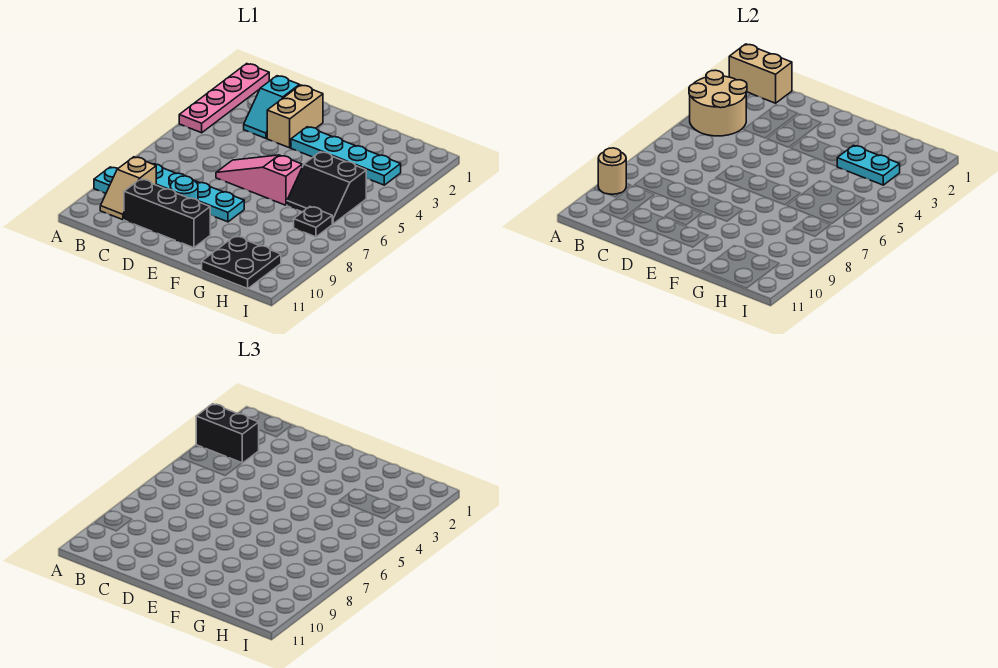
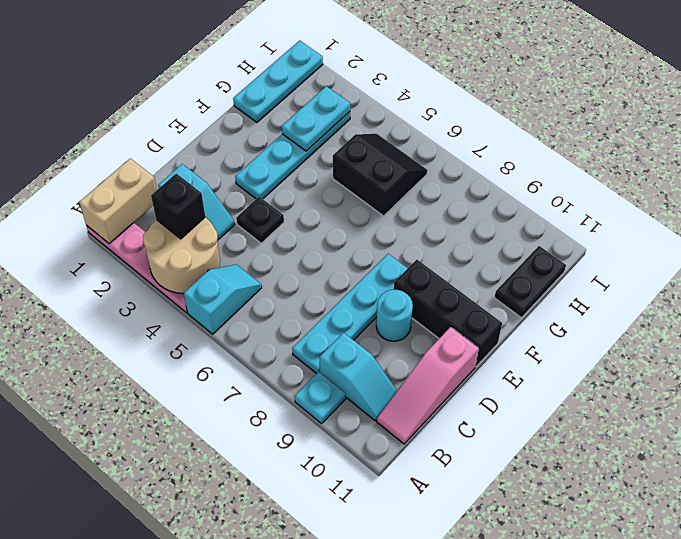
black brick A3:B3 level 3 -> black brick B3 level 3
none -> cyan slope A5:B5 level 1 top A
tan round brick A9 level 2 -> none
tan slope B9:B10 level 1 top 9 -> cyan slope B9:B10 level 1 top 9
black brick C10:E10 level 1 -> black brick E9:E11 level 1
tan brick D2:D3 level 1 -> none
pink slope D6:F6 level 1 top F -> pink slope B11:D11 level 1 top D
none -> cyan plate G1:I1 level 1
black slope G5:H6 level 1 top 5 -> black slope G5:H6 level 1 top G
black plate G10:H11 level 1 -> black plate G11:H11 level 1
black plate H7 level 1 -> black plate D4 level 1

